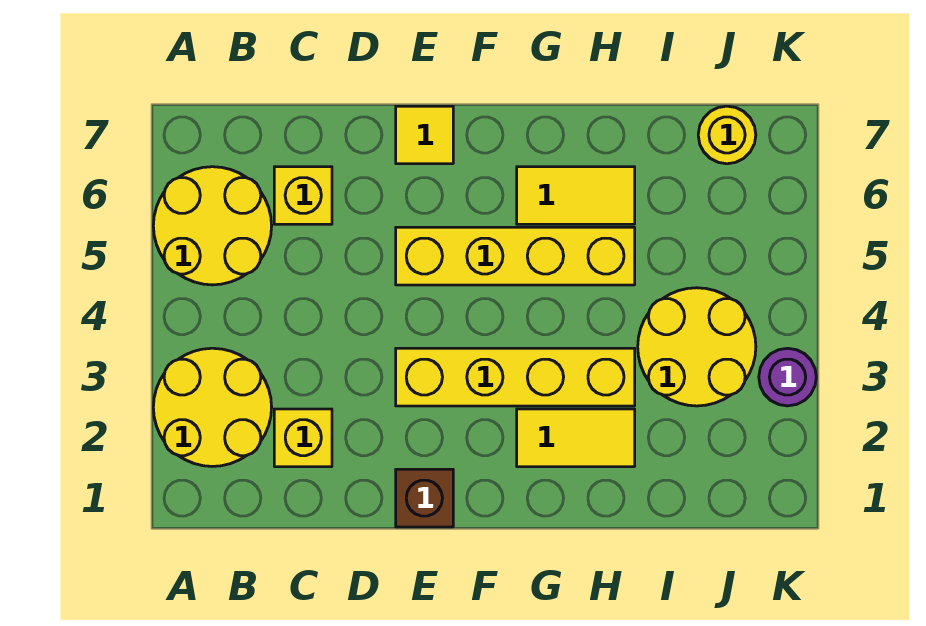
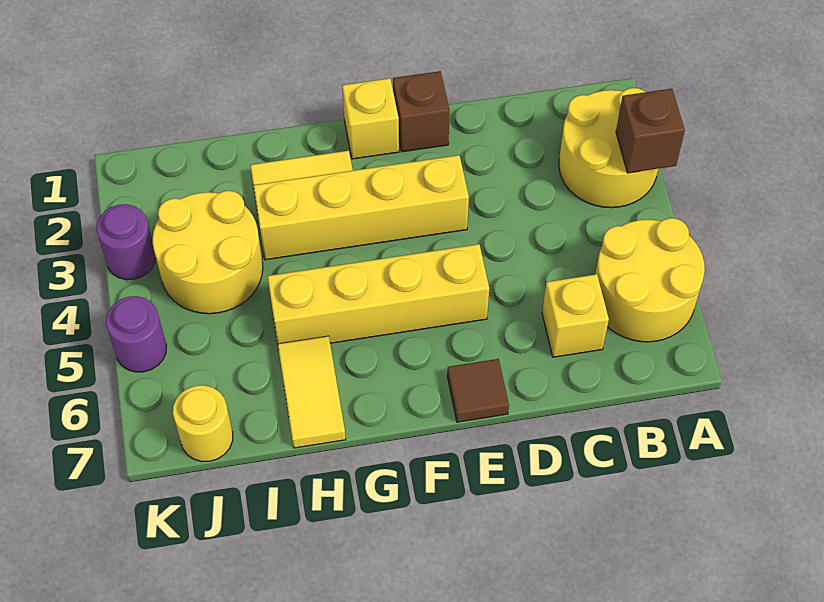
none -> brown brick A3 level 2
yellow brick C2 level 1 -> yellow brick F1 level 1
yellow tile E7 level 1 -> brown tile E7 level 1
yellow tile G6:H6 level 1 -> yellow tile H6:H7 level 1
none -> purple round brick K5 level 1

